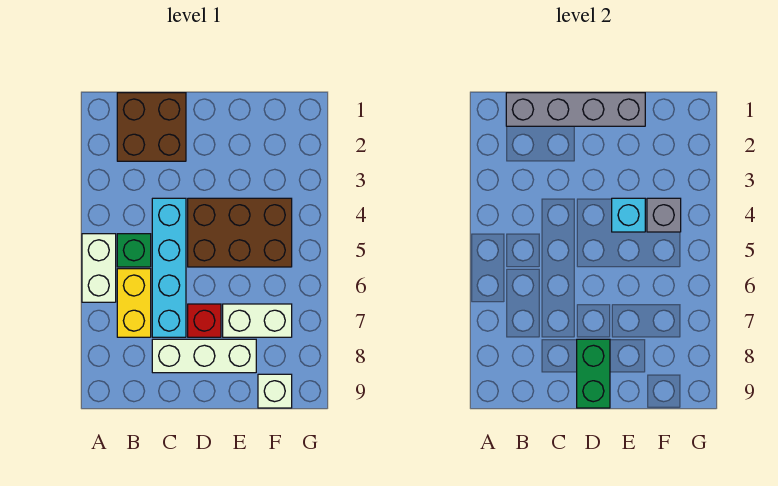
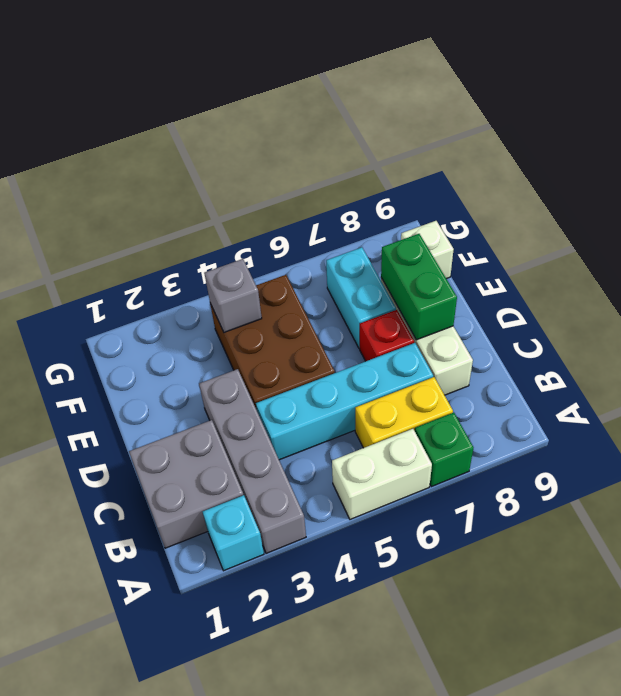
brown brick B1:C2 level 1 -> grey brick B1:C2 level 1
grey brick B1:E1 level 2 -> grey brick A3:D3 level 1
green brick B5 level 1 -> green brick A7 level 1
green brick D8:D9 level 2 -> green brick D8:E8 level 2
cyan brick E4 level 2 -> cyan brick A2 level 1
white brick E7:F7 level 1 -> cyan brick E7:F7 level 1

